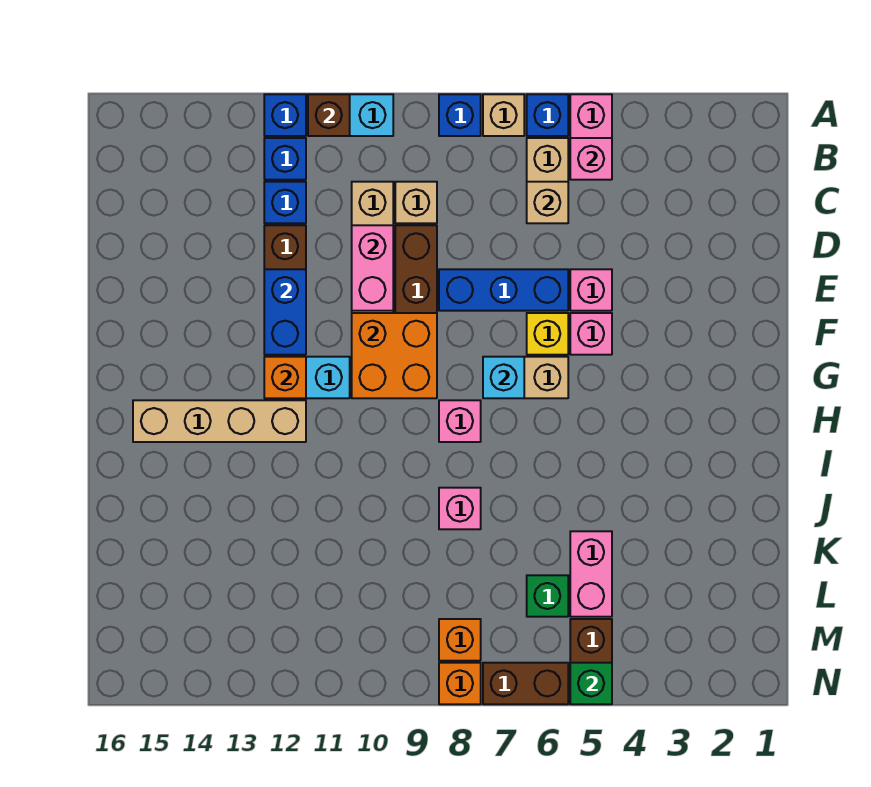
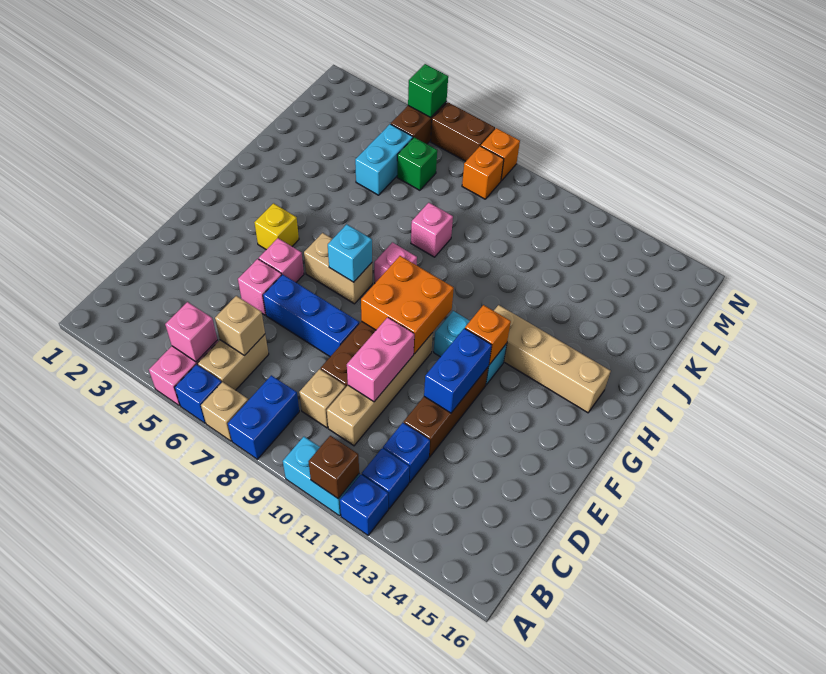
blue brick A8 level 1 -> blue brick A8:B8 level 1
yellow brick F6 level 1 -> yellow brick G4 level 1
pink brick K5:L5 level 1 -> cyan brick K5:L5 level 1

